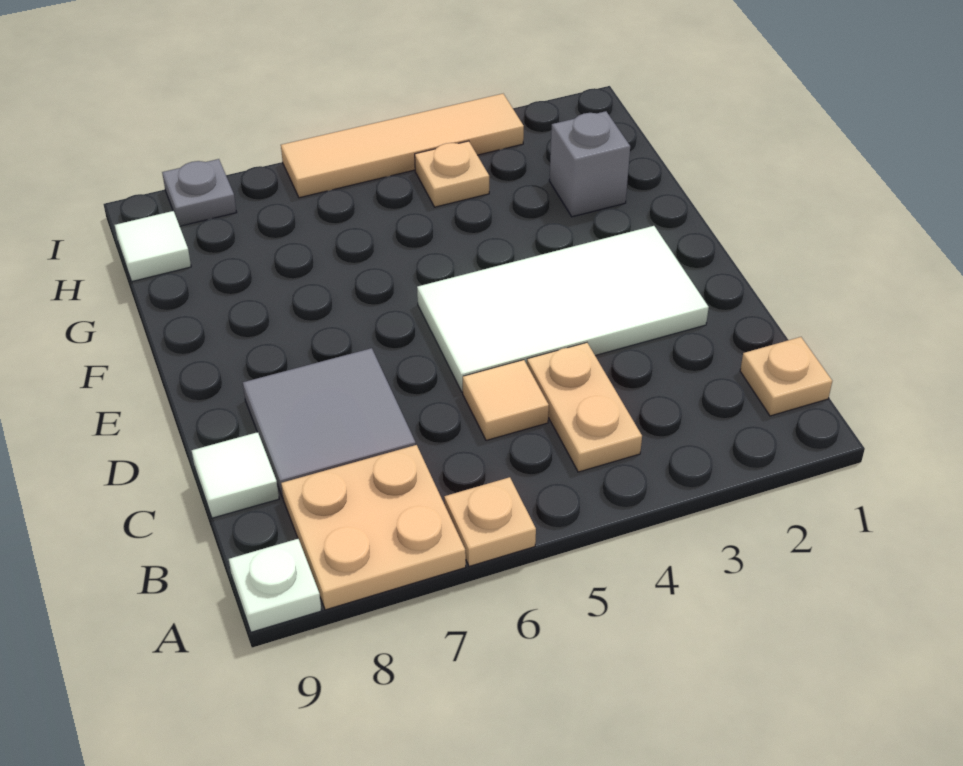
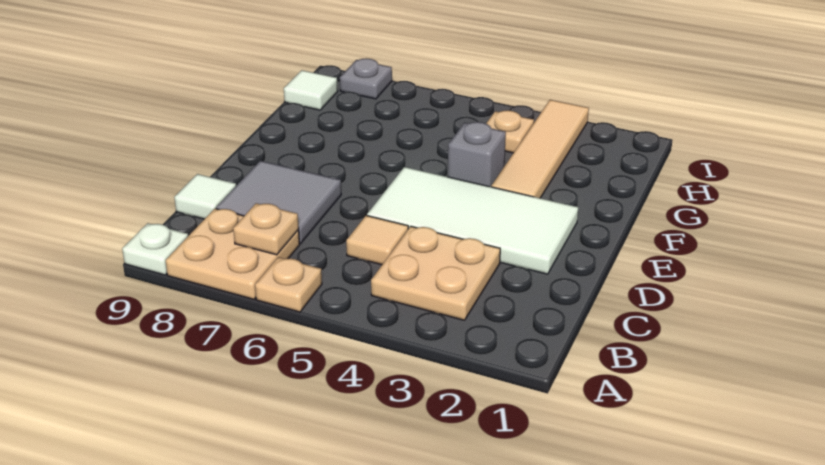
tan plate B1 level 1 -> tan plate B7 level 2
tan plate B4:C4 level 1 -> tan plate B3:C4 level 1
grey brick G2 level 1 -> grey brick F4 level 1
tan tile I3:I6 level 1 -> tan tile F3:I3 level 1

